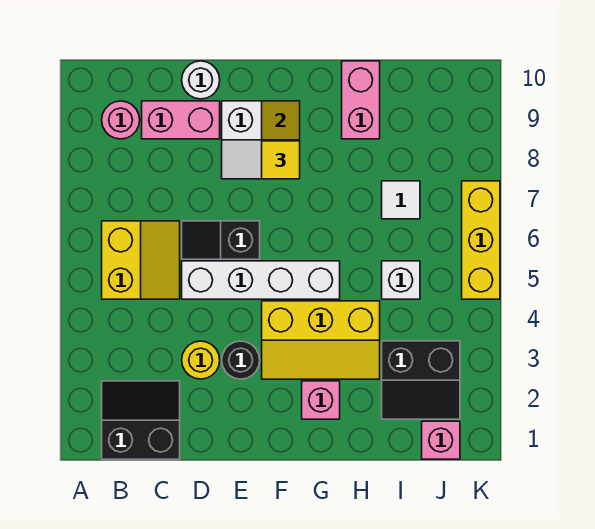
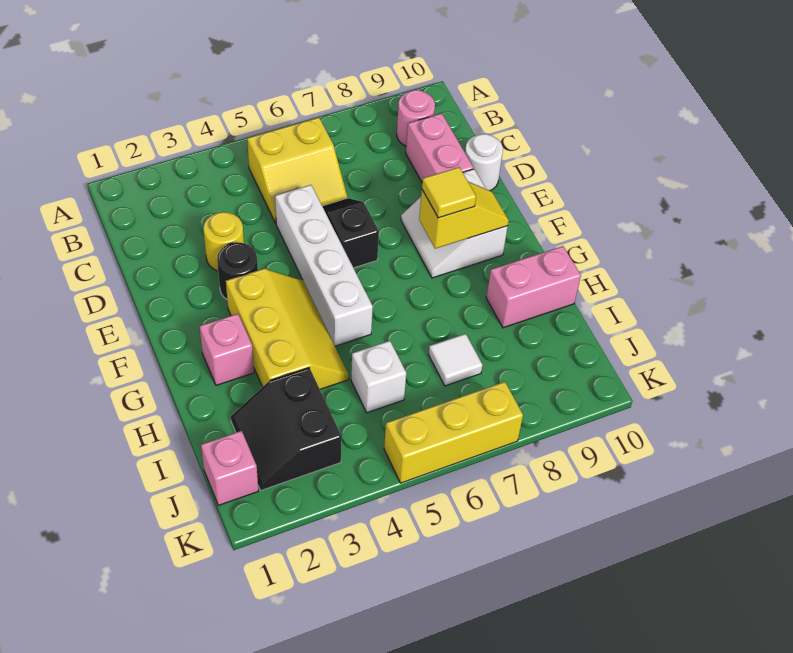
black slope B1:C2 level 1 top 1 -> none
yellow slope F3:H4 level 1 top 4 -> yellow slope F3:H4 level 1 top 3

